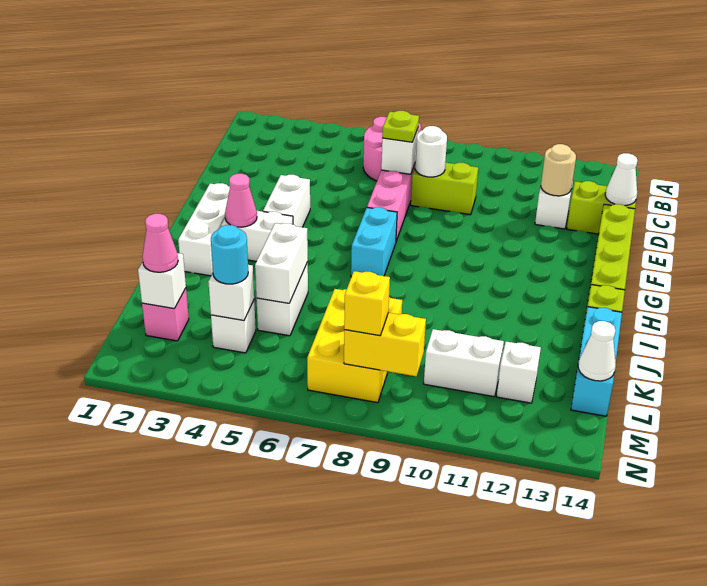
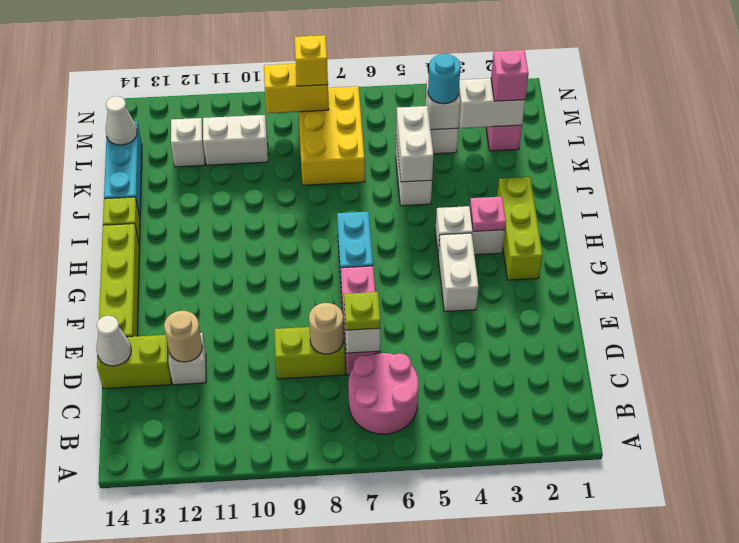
white round brick D8 level 2 -> tan round brick D8 level 2
white brick G2:I2 level 1 -> lime brick G2:I2 level 1
pink cone H3 level 2 -> pink plate H3 level 2
white brick L2 level 2 -> white brick L2:L3 level 2
pink cone L2 level 3 -> pink brick L2 level 3

